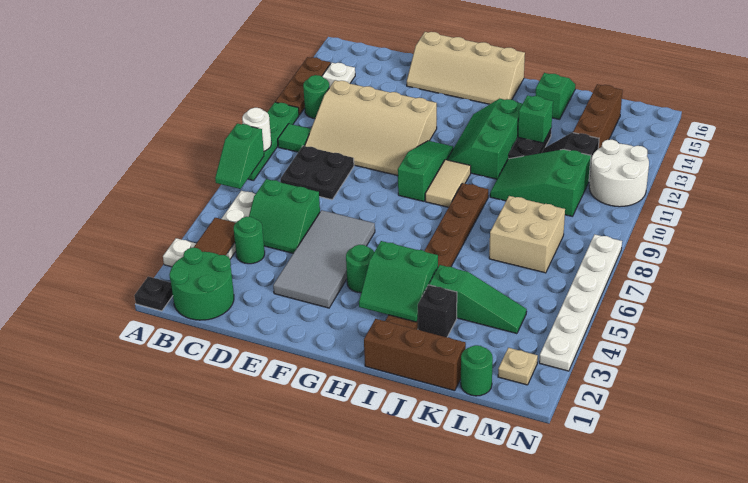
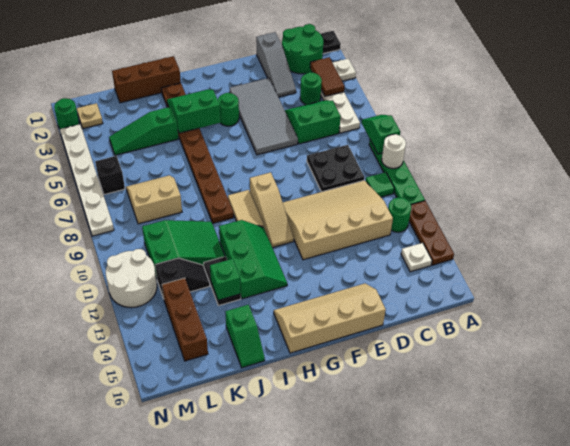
none -> grey slope D1:D3 level 1 top 1
green slope G9:G11 level 1 top 9 -> tan slope G9:G11 level 1 top 9
black brick J3 level 1 -> black brick M6 level 1
tan brick K7:L8 level 1 -> tan slope K7:L8 level 1 top 8
green round brick L1 level 1 -> green round brick N2 level 1

